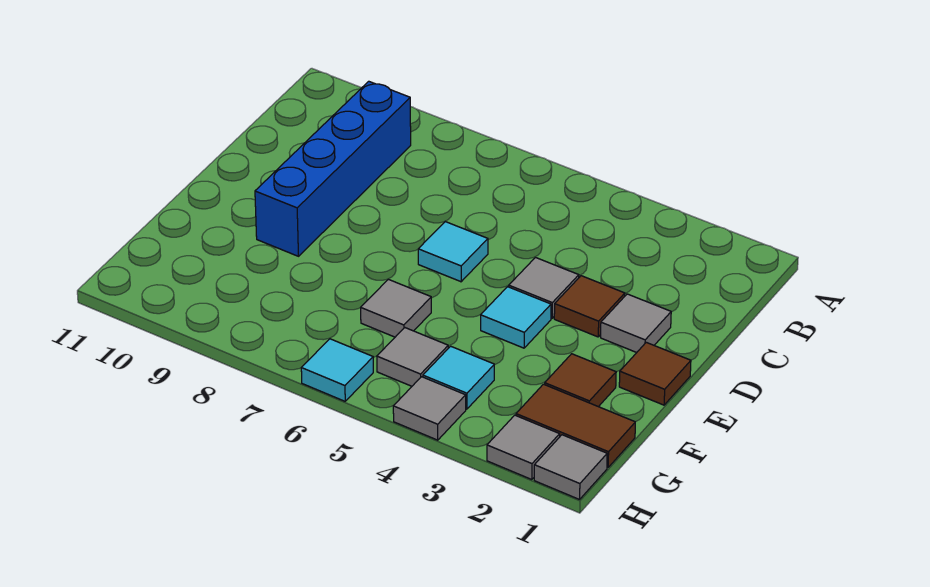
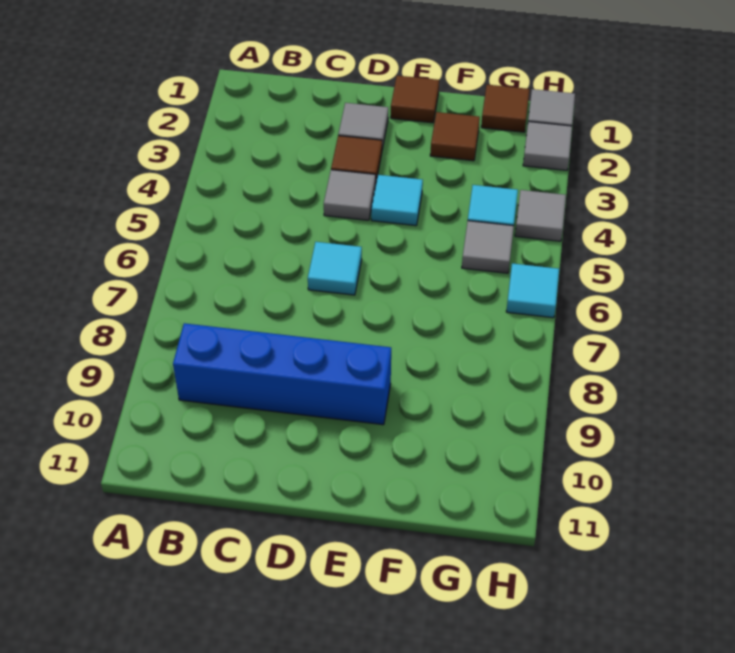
grey tile F6 level 1 -> none
brown tile G1:G2 level 1 -> brown tile G1 level 1

